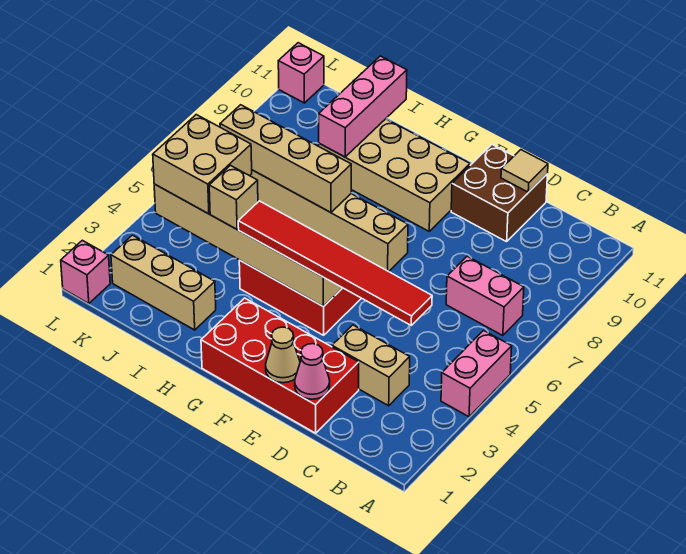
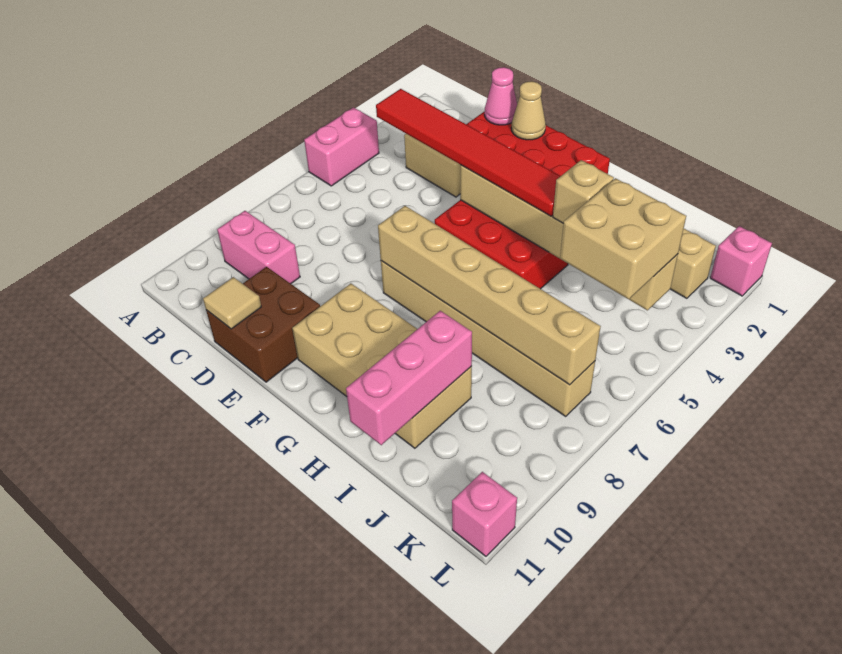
pink brick B7:C7 level 1 -> pink brick B9:C9 level 1
tan brick H7:K7 level 2 -> tan brick F7:K7 level 2

